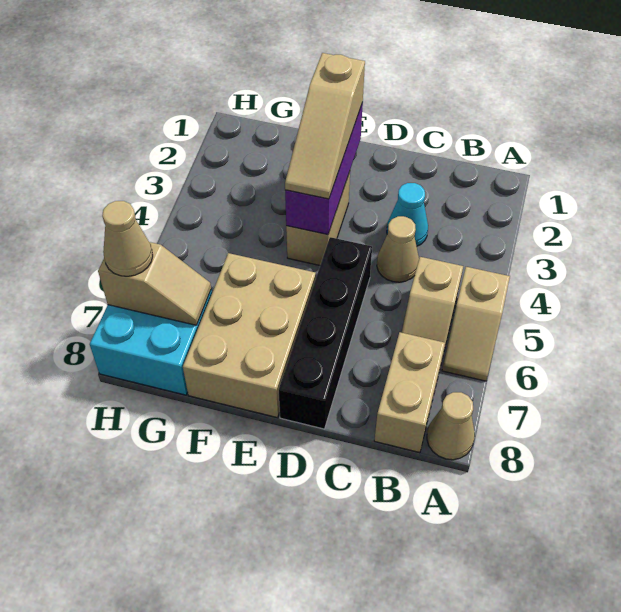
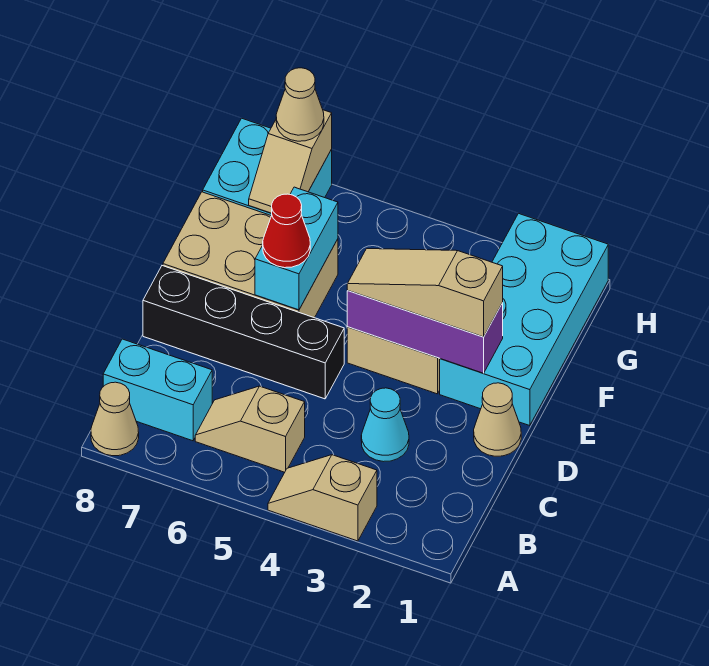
tan slope A5:A6 level 1 top 5 -> tan slope A3:A4 level 1 top 3
tan brick B7:B8 level 1 -> cyan brick B7:B8 level 1
tan cone C4 level 1 -> tan cone D1 level 1
none -> cyan brick E1:H2 level 1
none -> cyan brick E6:F6 level 2
none -> red cone E6 level 3

